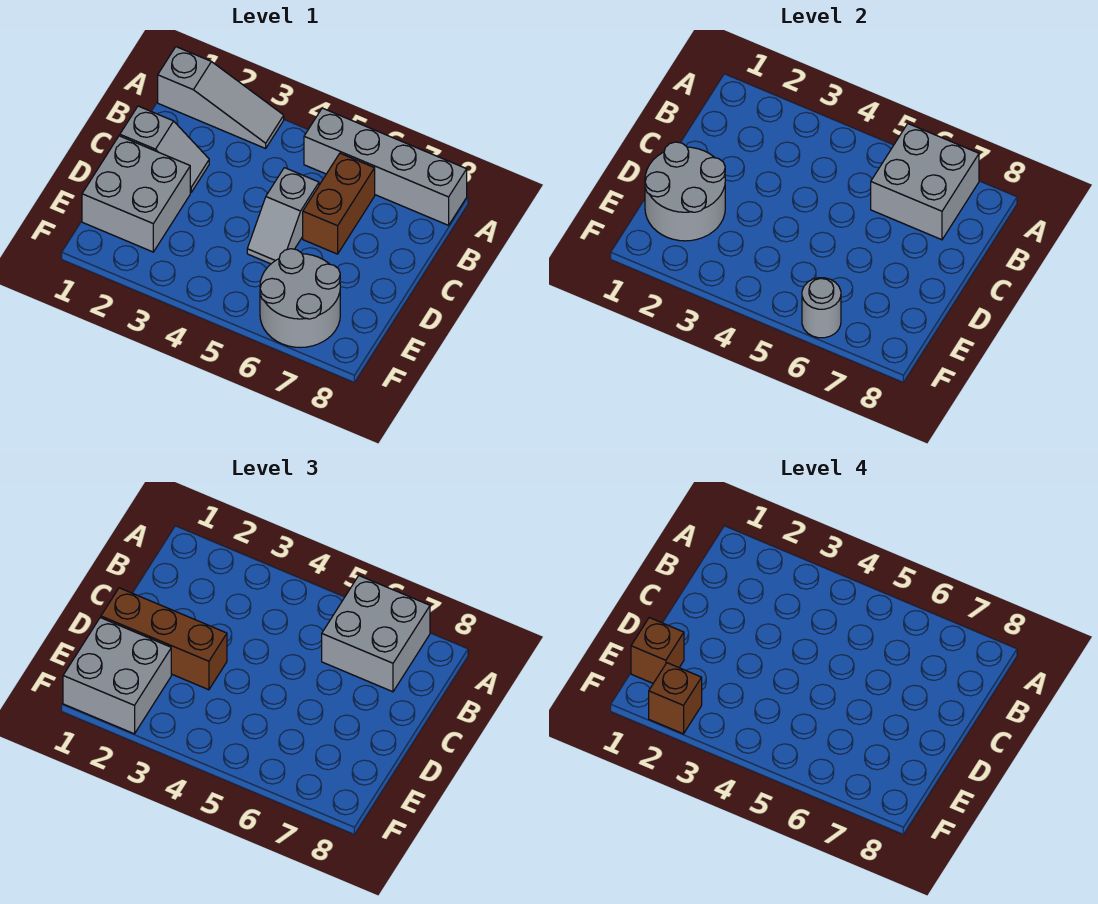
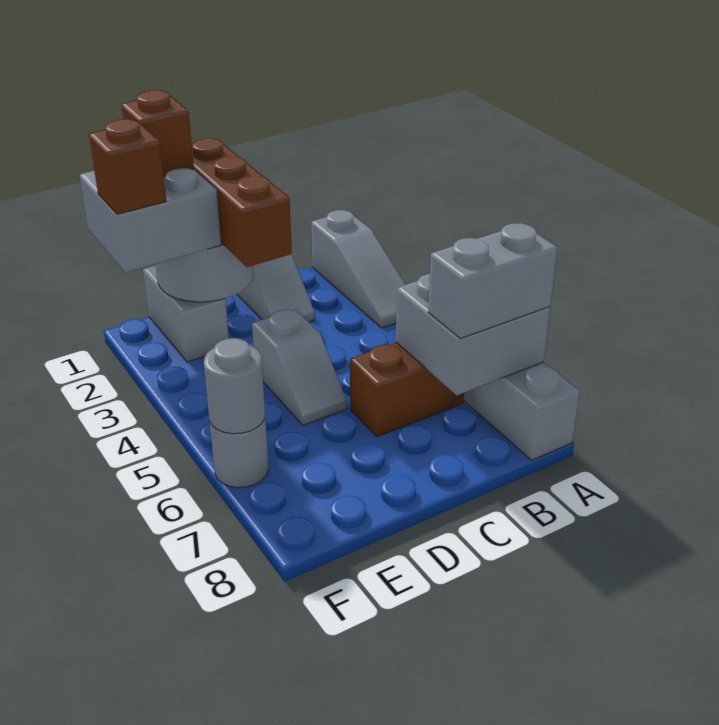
grey brick A6:B7 level 3 -> grey brick A7:B7 level 3
grey slope C5:D5 level 1 top C -> grey slope D4:D5 level 1 top 4
grey brick D1:E2 level 1 -> grey brick E1:E2 level 1
grey round brick E6:F7 level 1 -> grey round brick F6 level 1

